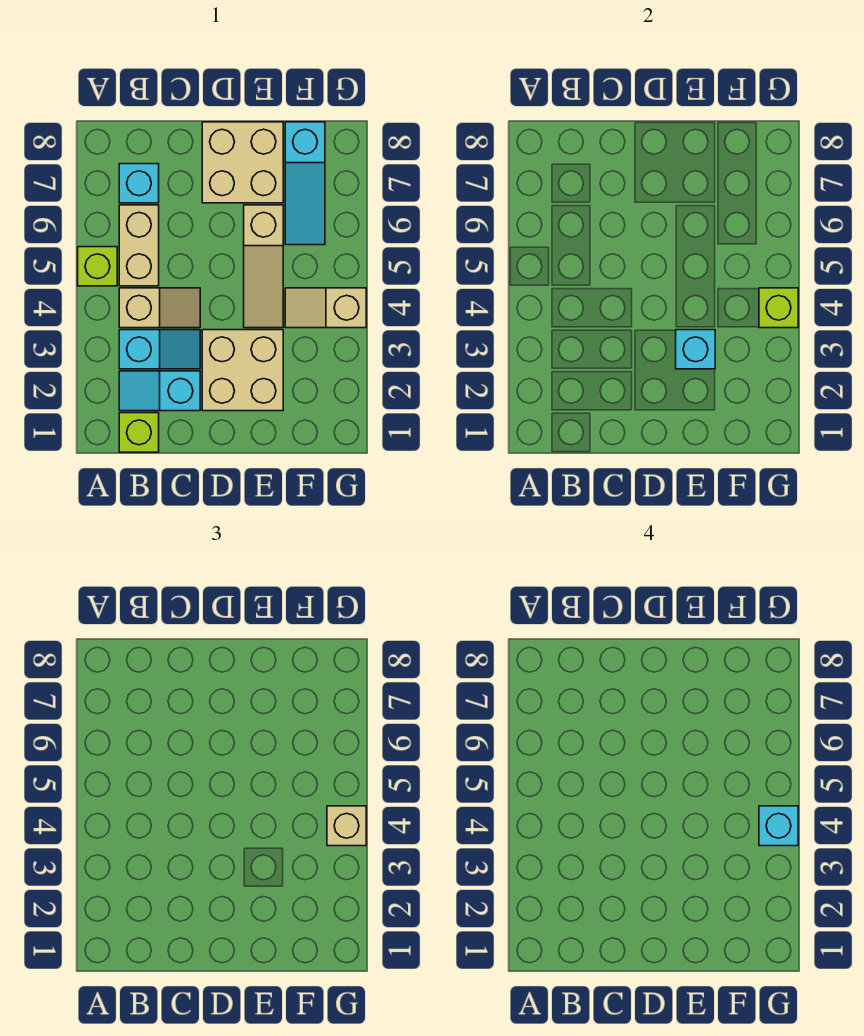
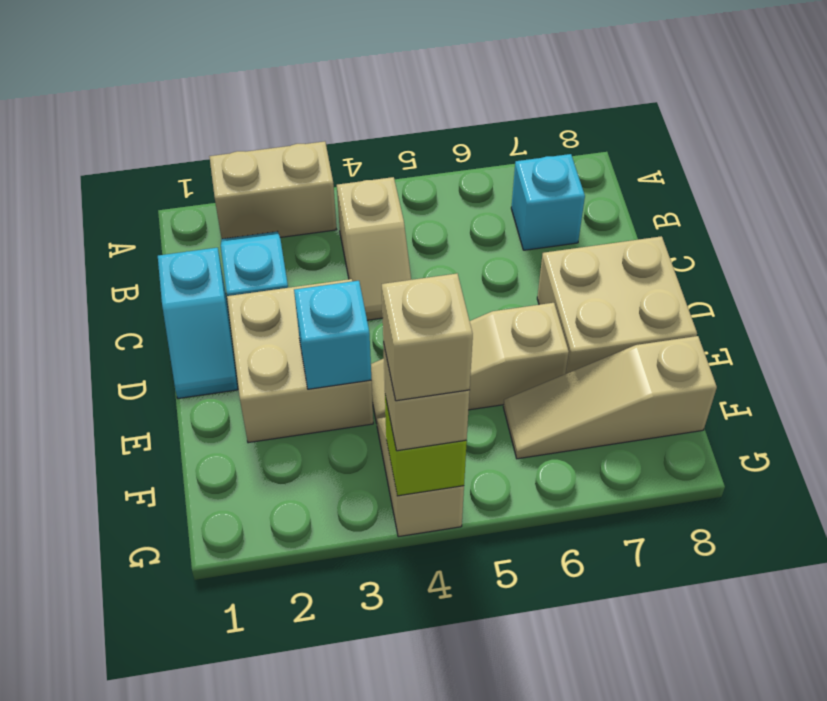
lime brick A5 level 1 -> none
lime brick B1 level 1 -> none
cyan slope B3:C3 level 1 top B -> cyan slope C1:D1 level 1 top C
tan brick B5:B6 level 1 -> tan brick A2:A3 level 1
cyan slope F6:F8 level 1 top 8 -> tan slope F6:F8 level 1 top 8
cyan brick G4 level 4 -> tan brick G4 level 4

